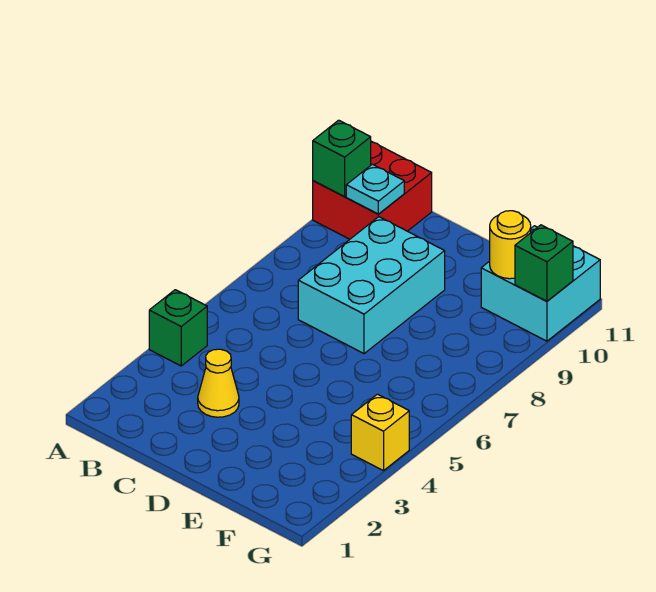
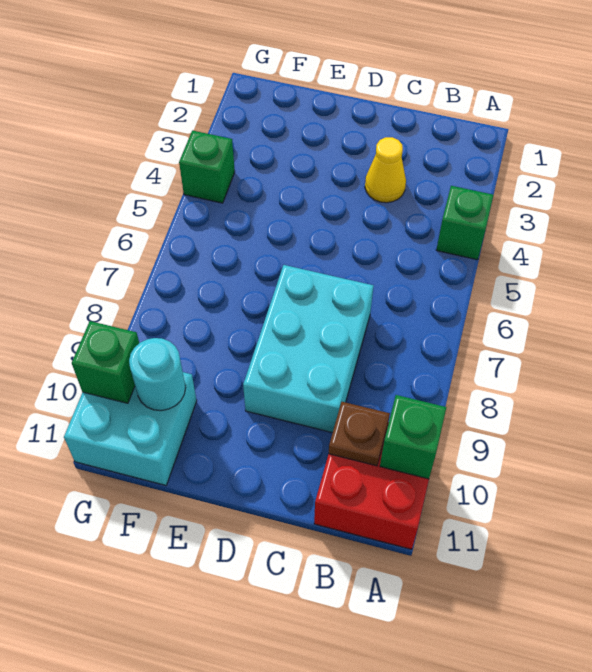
cyan plate B10 level 2 -> brown plate B10 level 2
yellow round brick F10 level 2 -> cyan round brick F10 level 2
yellow brick G4 level 1 -> green brick G4 level 1

